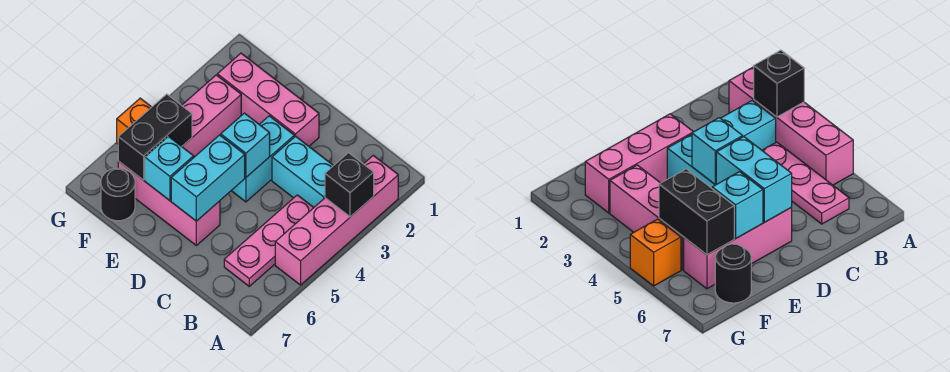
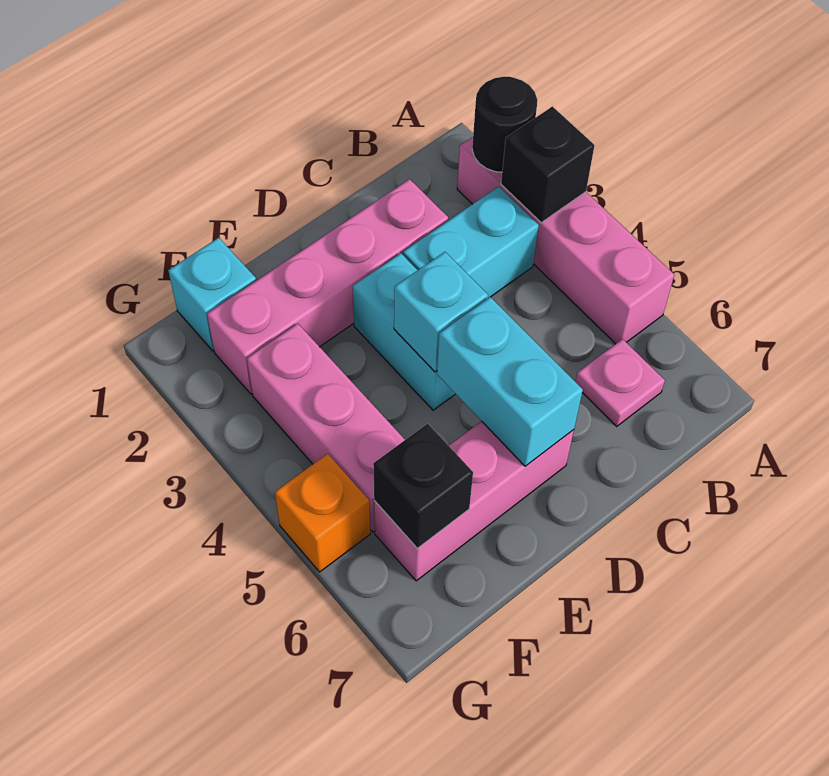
pink plate B4:B6 level 1 -> pink plate B6 level 1
pink brick D2:F2 level 1 -> pink brick C2:F2 level 1
cyan brick E6 level 2 -> cyan brick F1 level 1
black brick F5:F6 level 2 -> black brick F6 level 2
black round brick F7 level 1 -> black round brick A2 level 2

